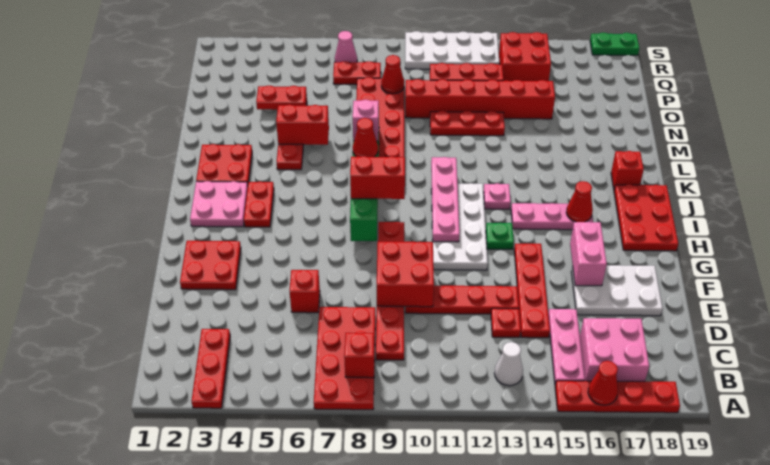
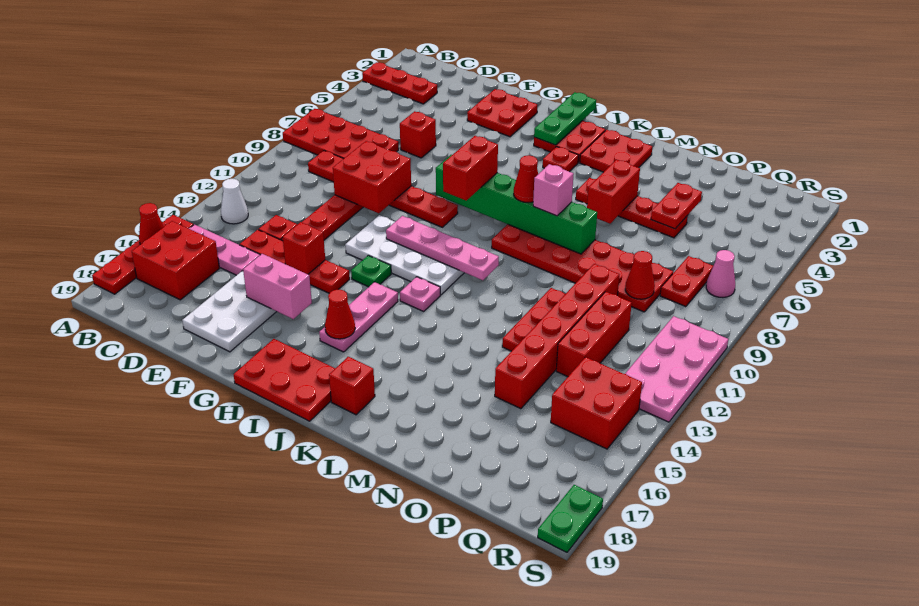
red brick B8 level 2 -> red brick F14 level 2
pink brick B16:C17 level 1 -> red brick B16:C17 level 1
none -> green plate I1:I3 level 2
pink plate I2:J3 level 1 -> red plate I2:J3 level 1
red plate I4:J4 level 1 -> red plate J4 level 1
white plate R10:S13 level 1 -> pink plate R10:S13 level 1

